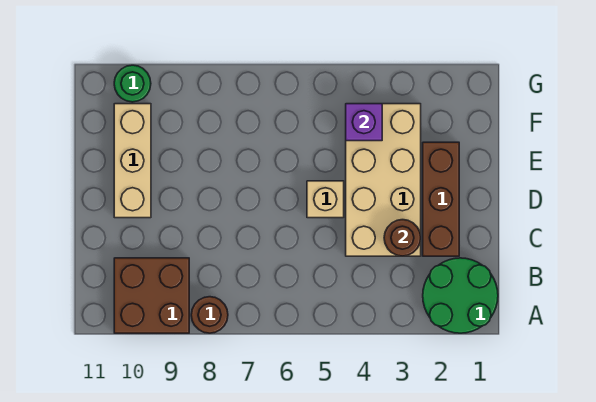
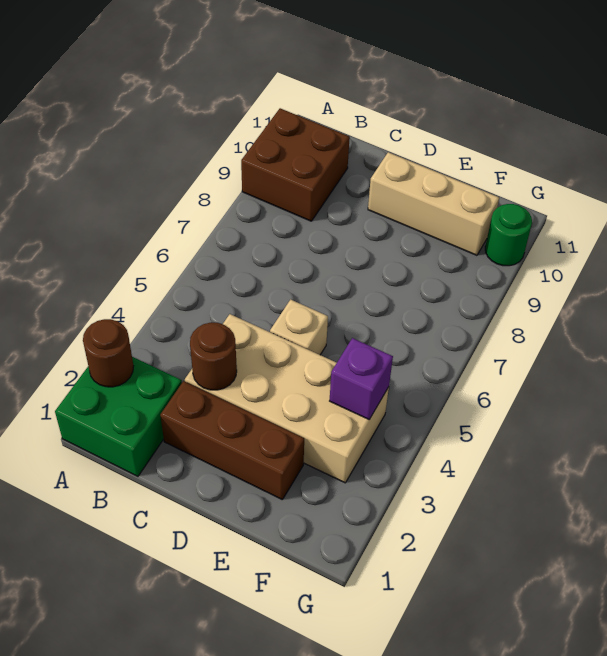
green round brick A1:B2 level 1 -> green brick A1:B2 level 1
brown round brick A8 level 1 -> brown round brick A2 level 2

